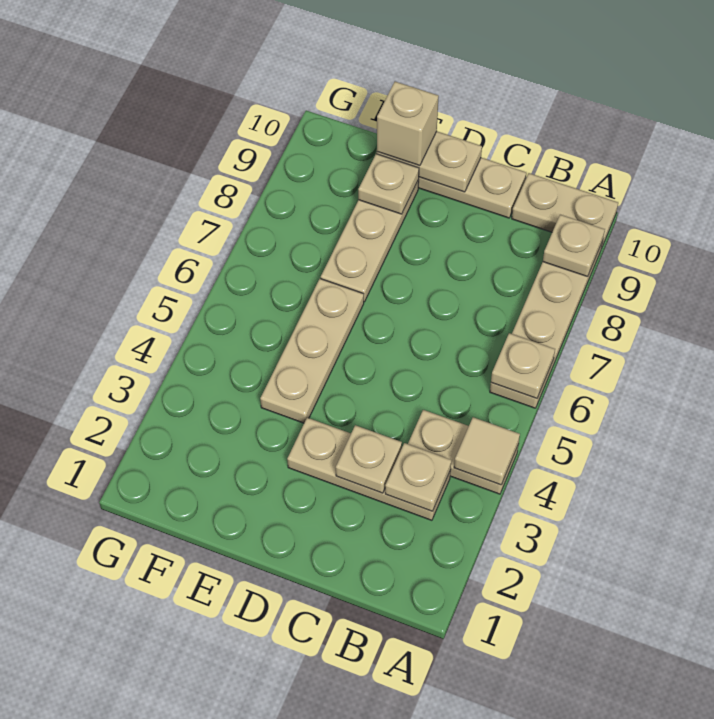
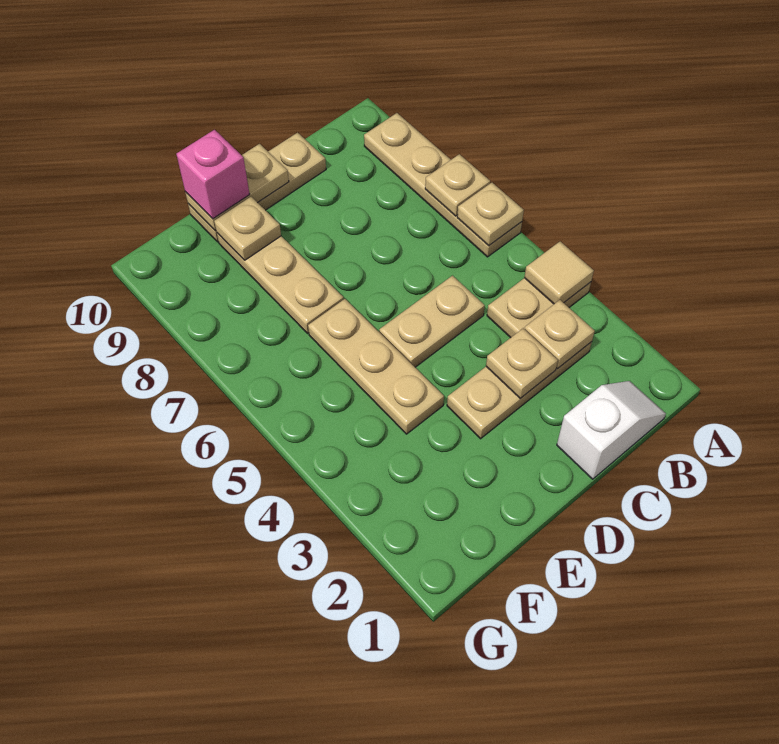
tan plate A9 level 2 -> tan plate A7 level 2
tan plate A10:B10 level 1 -> tan plate C5:D5 level 1
none -> white slope B1:C1 level 1 top C
tan brick E10 level 3 -> pink brick E10 level 3

